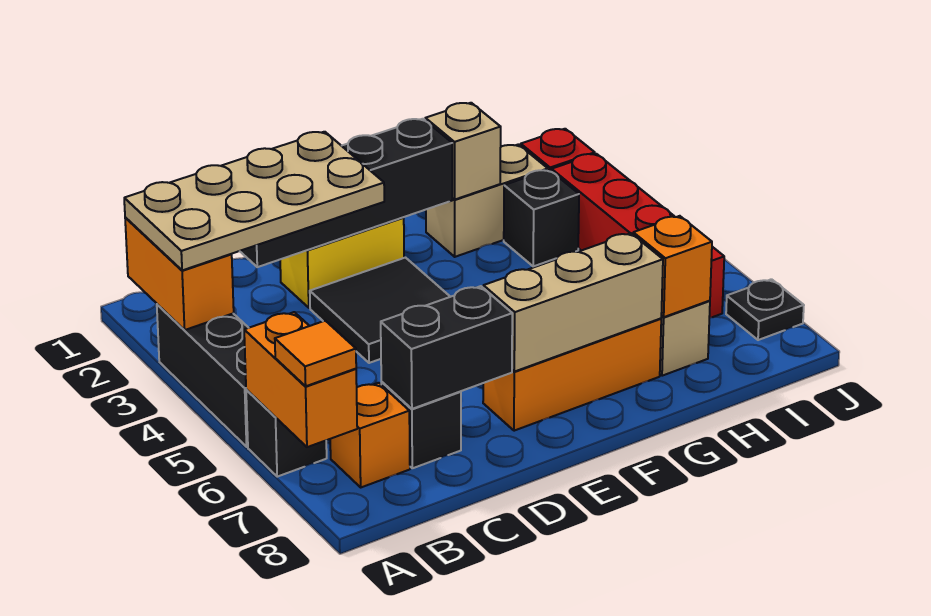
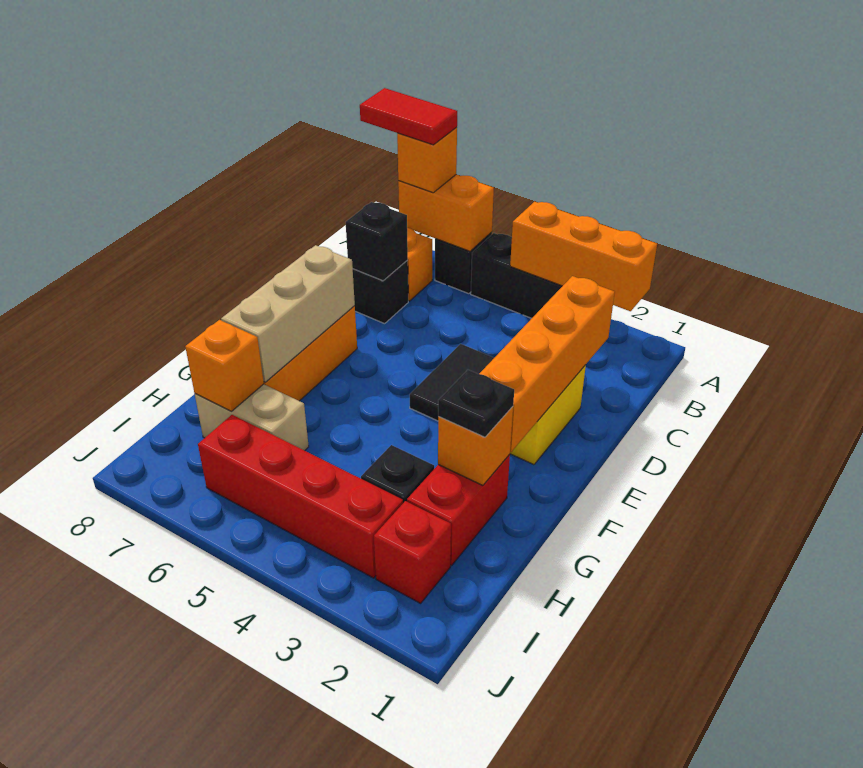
orange brick A2:A3 level 2 -> orange brick A2:A4 level 2
tan plate A2:D3 level 3 -> none
orange tile A7 level 3 -> orange brick A7 level 3
none -> red tile A7:A8 level 4
black brick C2:F2 level 2 -> orange brick C2:F2 level 2
black brick C7:D7 level 2 -> black brick C7 level 2
tan brick G2:H2 level 1 -> red brick G2:H2 level 1
tan brick G2 level 2 -> orange brick G2 level 2
black plate J7 level 1 -> black plate G2 level 3

